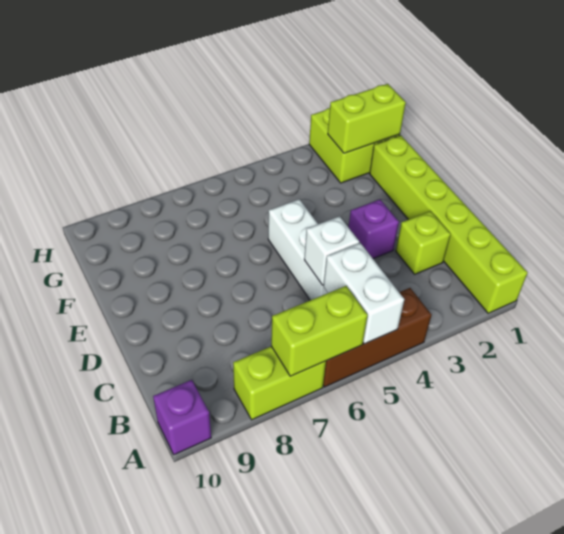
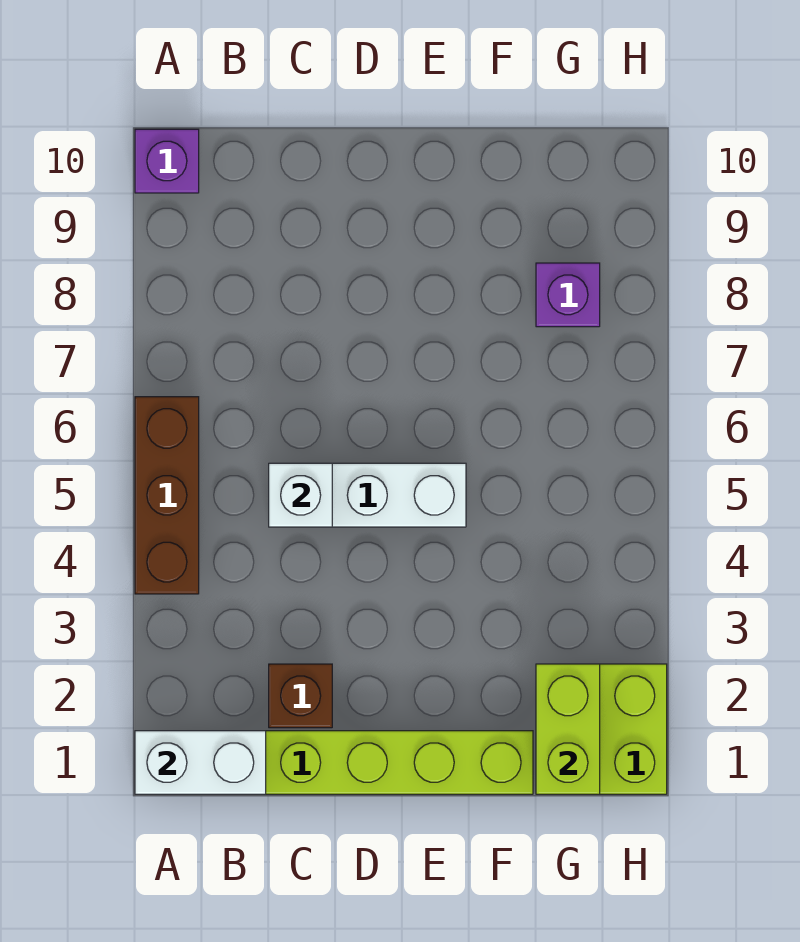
white brick A5:B5 level 2 -> white brick A1:B1 level 2
lime brick A6:A7 level 2 -> none
lime brick A7:A8 level 1 -> none
lime brick C2 level 1 -> brown brick C2 level 1
purple brick D3 level 1 -> purple brick G8 level 1

